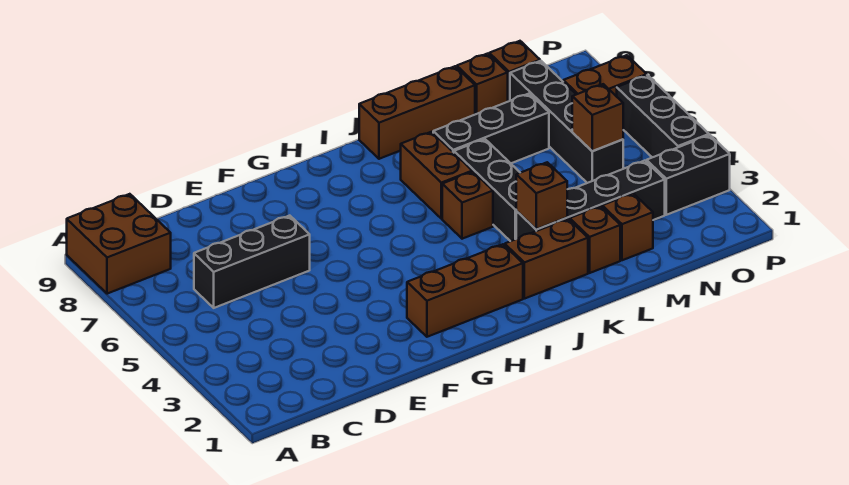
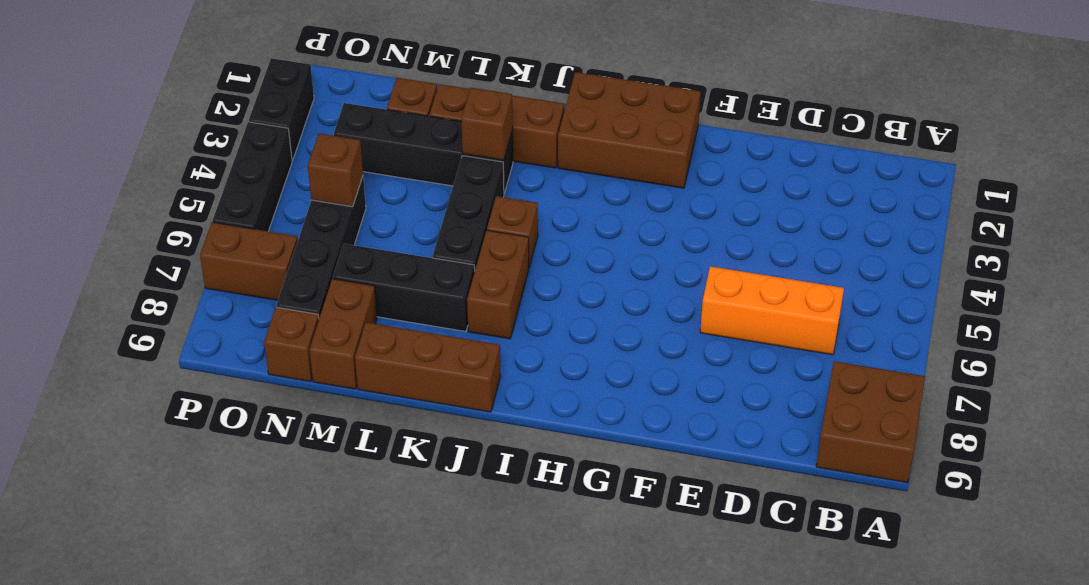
black brick C6:E6 level 1 -> orange brick C6:E6 level 1
brown brick G2:I2 level 1 -> brown brick G1:I2 level 1
brown brick M9 level 1 -> brown brick M8:M9 level 1
black brick O3:P3 level 1 -> black brick P2:P3 level 1

